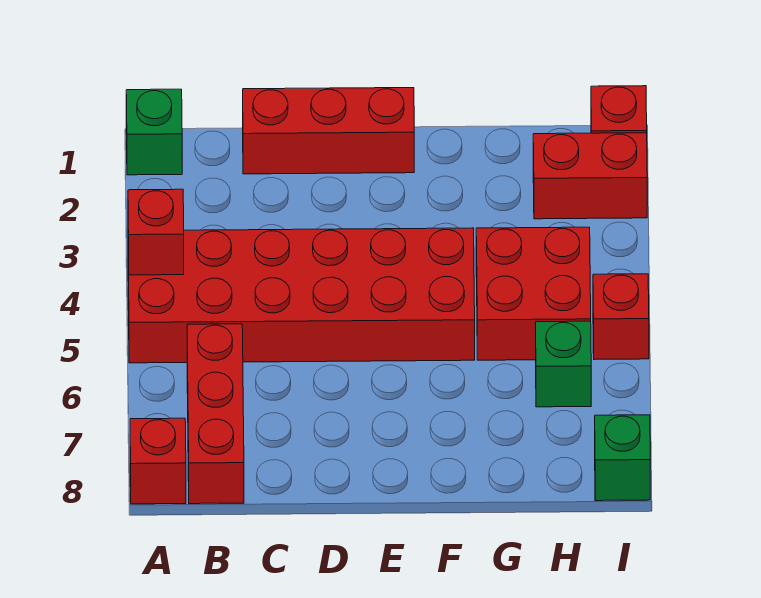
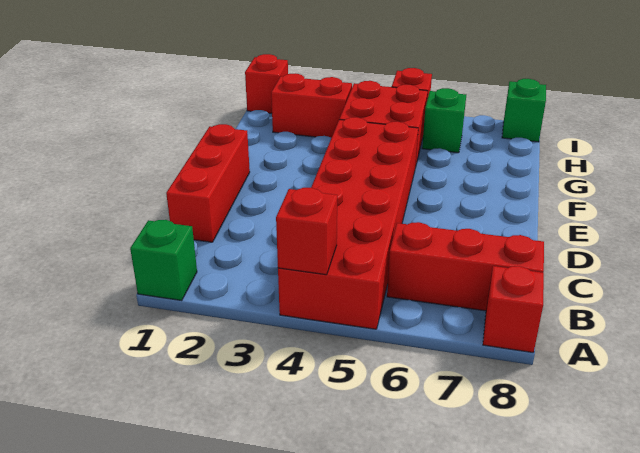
red brick H2:I2 level 1 -> red brick H2:H3 level 1

